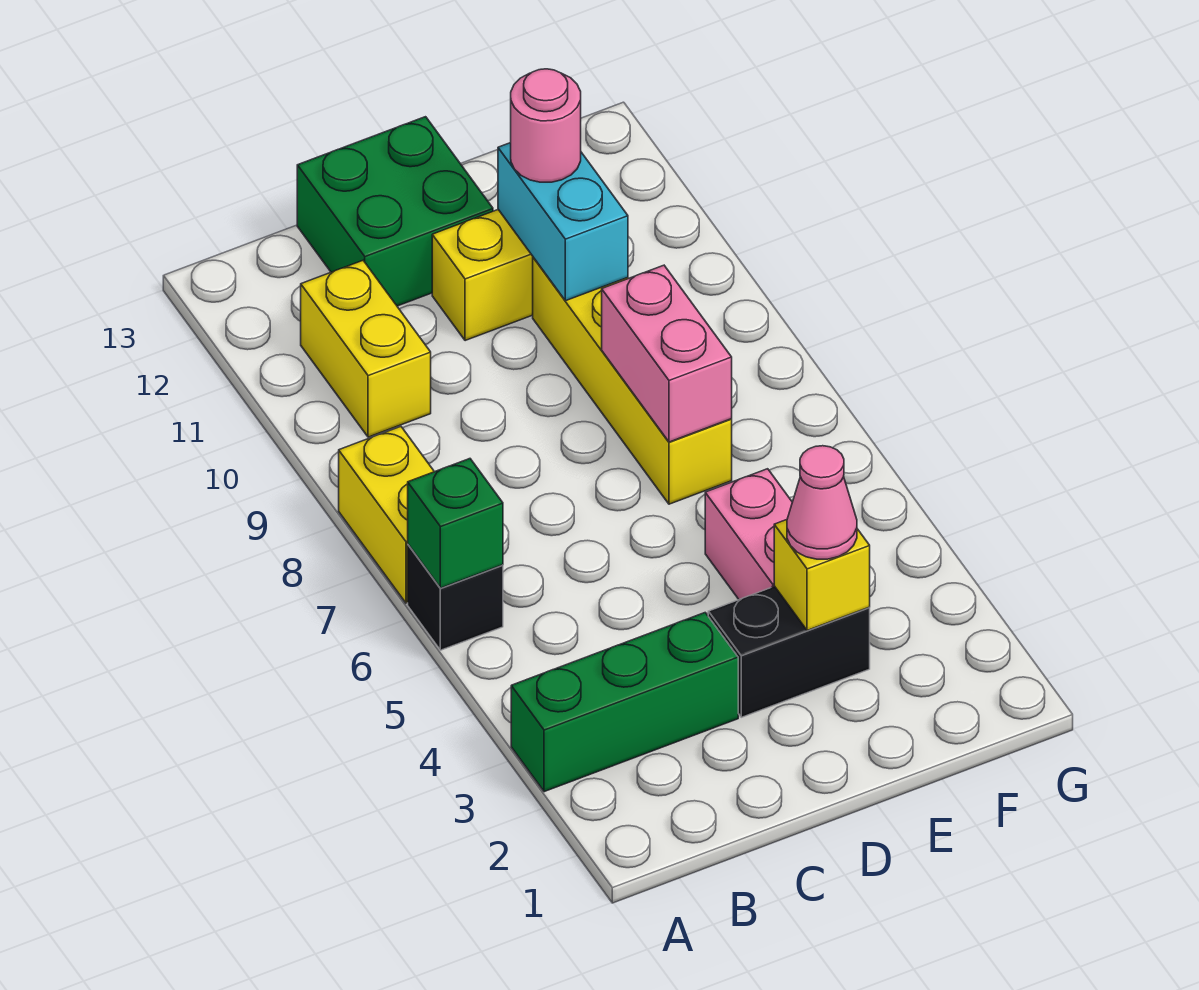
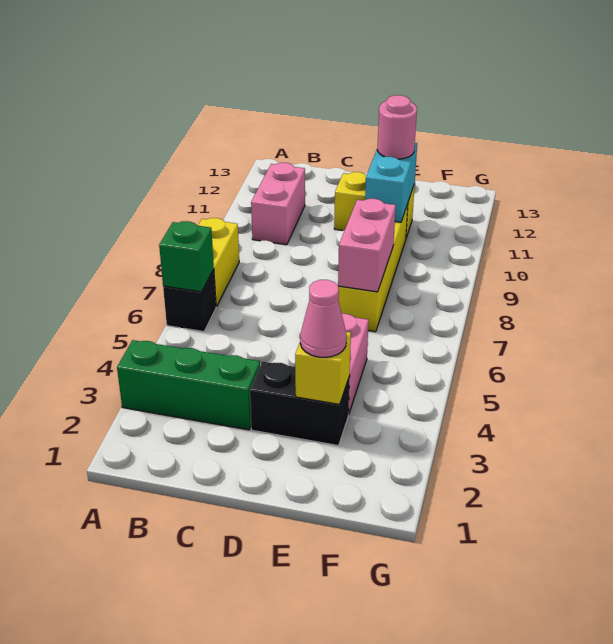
yellow brick B10:B11 level 1 -> pink brick B10:B11 level 1
green brick C12:D13 level 1 -> none

